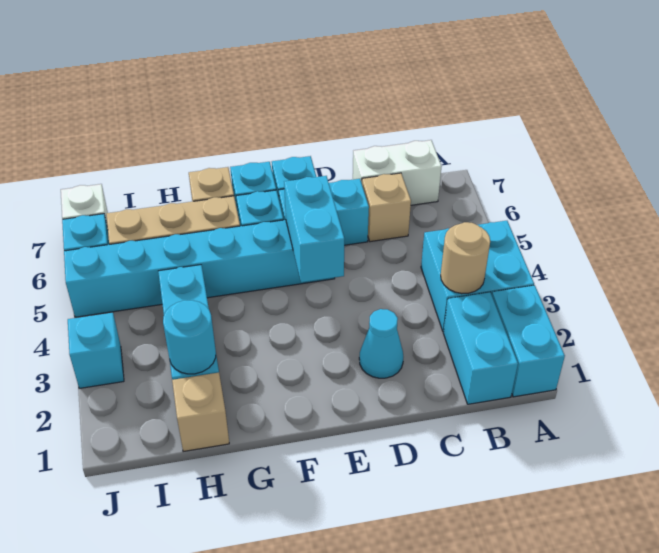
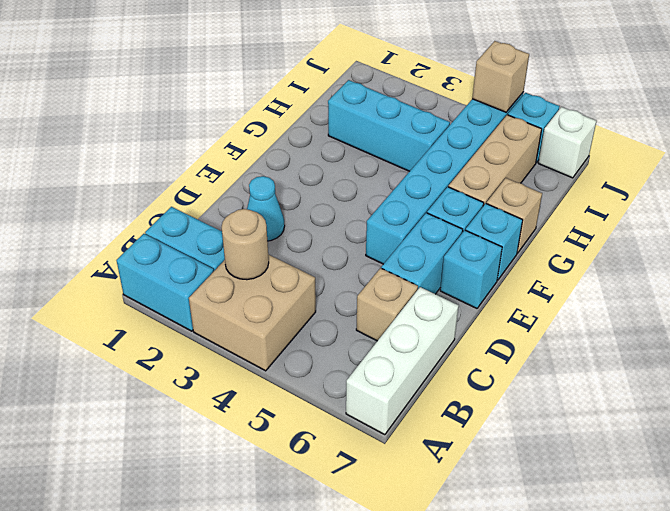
cyan brick A3:B4 level 1 -> tan brick A3:B4 level 1
white brick B7:C7 level 1 -> white brick A7:C7 level 1
cyan brick E4:E5 level 2 -> none
tan brick H1 level 1 -> tan brick J5 level 2
cyan round brick H2 level 2 -> none
cyan brick J3 level 1 -> none

